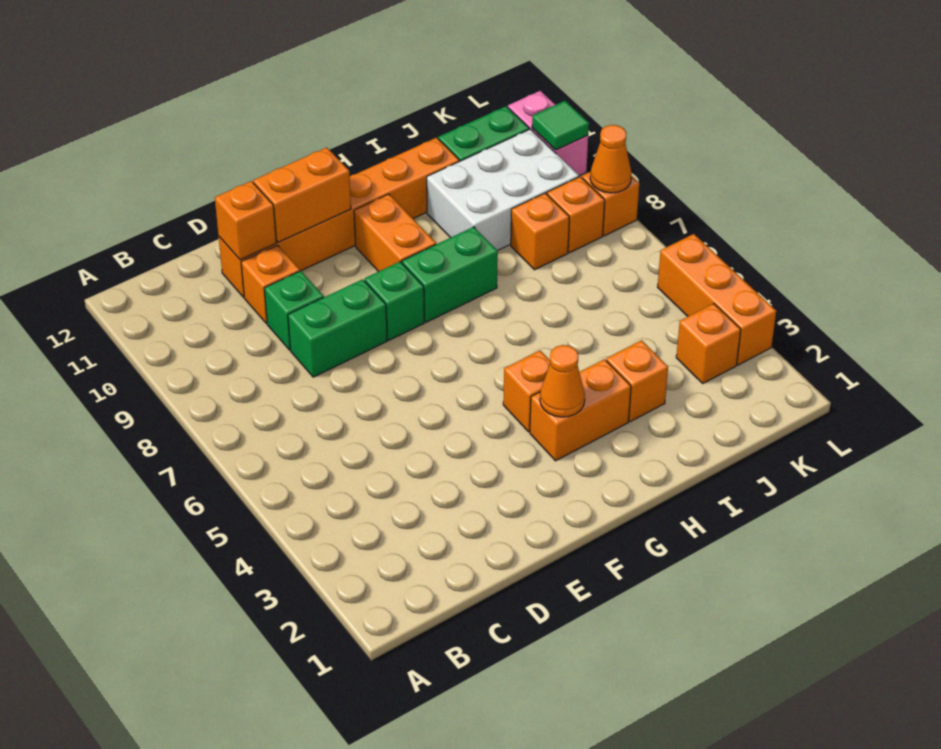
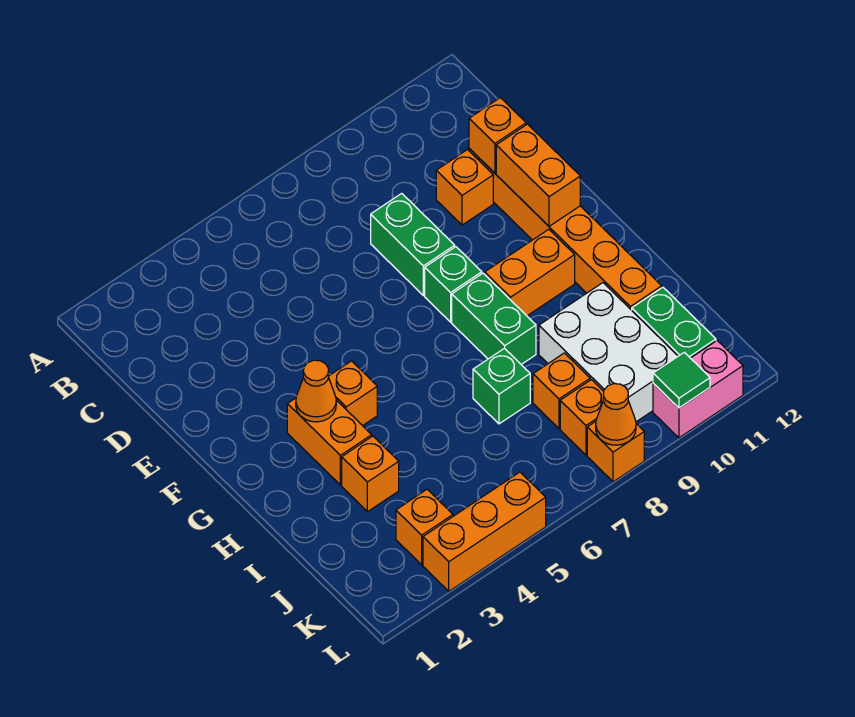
green brick D9 level 1 -> green brick I7 level 1

